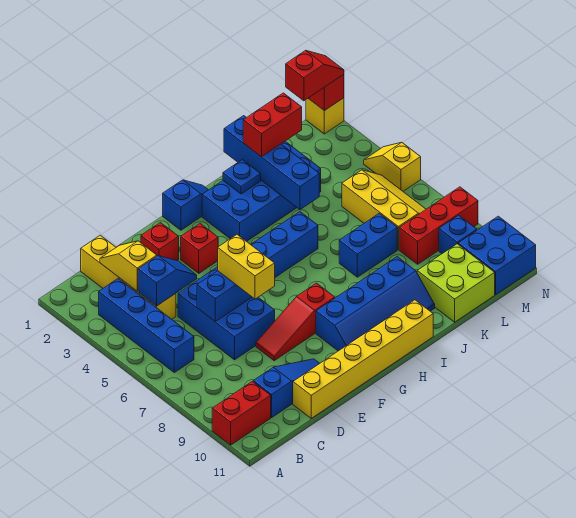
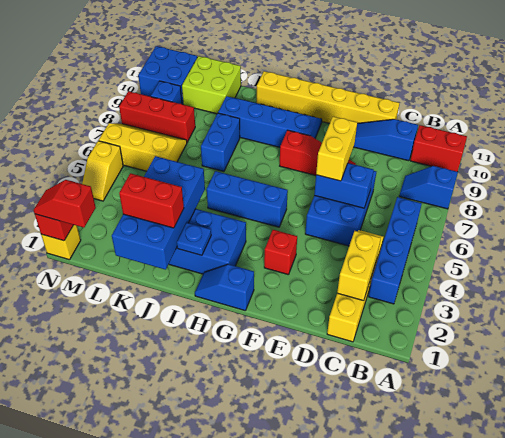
yellow slope C2:C3 level 2 top 3 -> yellow brick C2:C3 level 2
blue slope C4:D4 level 2 top C -> blue slope A8:B8 level 1 top A
red brick E2 level 1 -> none
blue brick J1:J4 level 2 -> blue brick J1:K4 level 2
blue brick J7:K7 level 1 -> blue brick J7:J8 level 1
yellow slope L5:M7 level 1 top L -> yellow slope L6:N7 level 1 top 6

